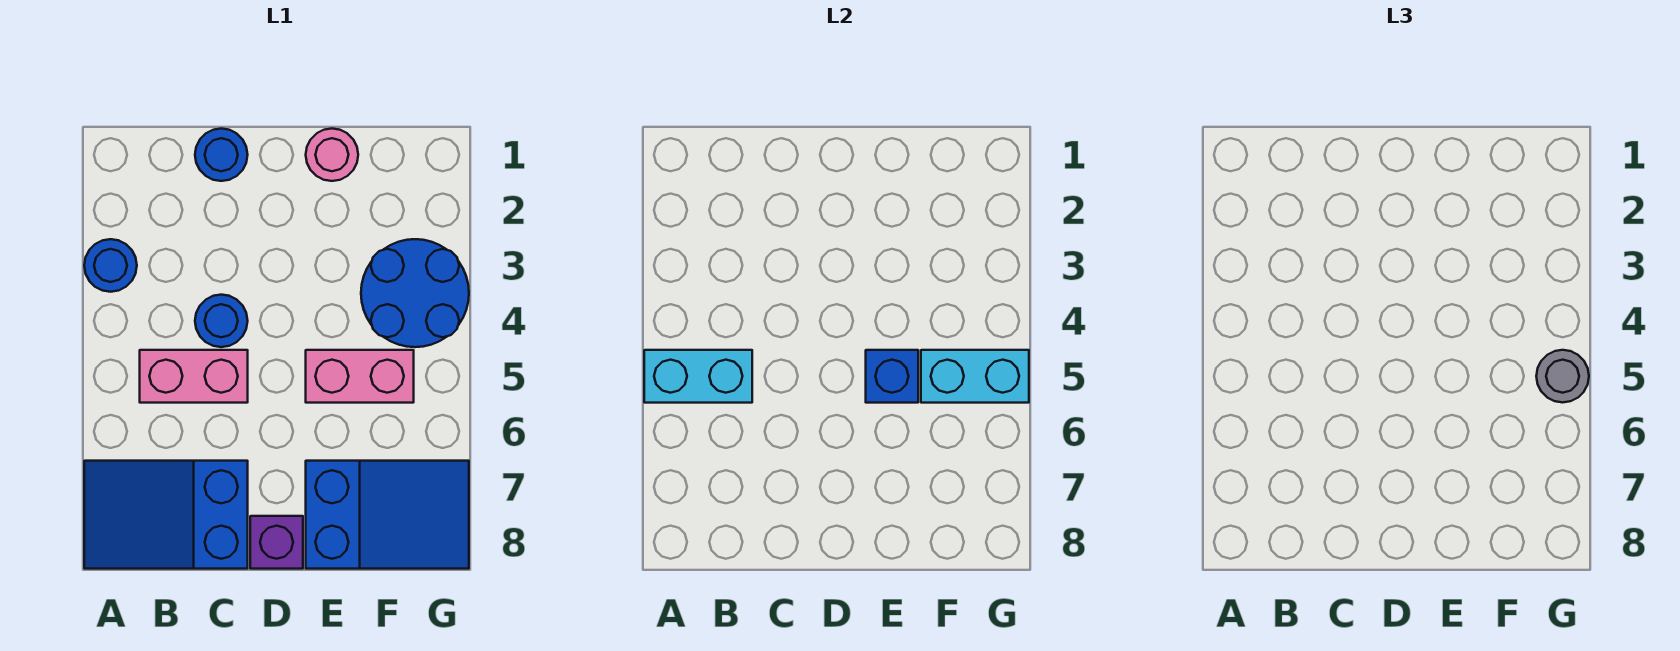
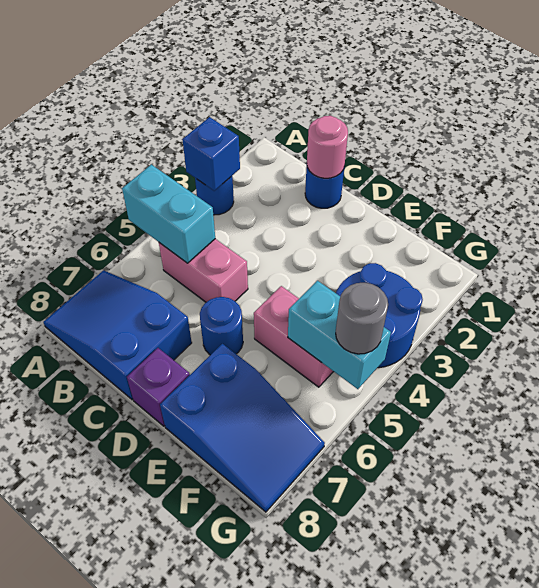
blue round brick C4 level 1 -> blue round brick D6 level 1
pink round brick E1 level 1 -> pink round brick C1 level 2
blue brick E5 level 2 -> blue brick A3 level 2

